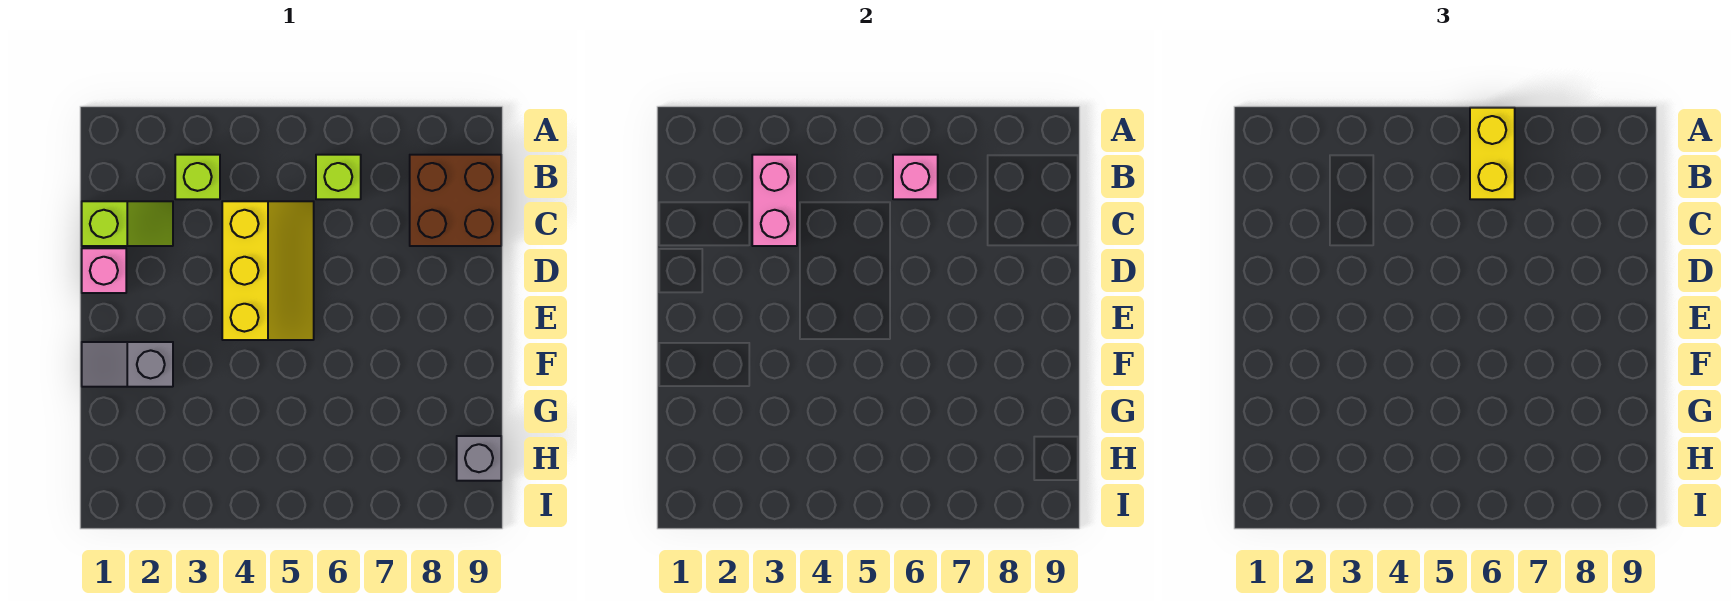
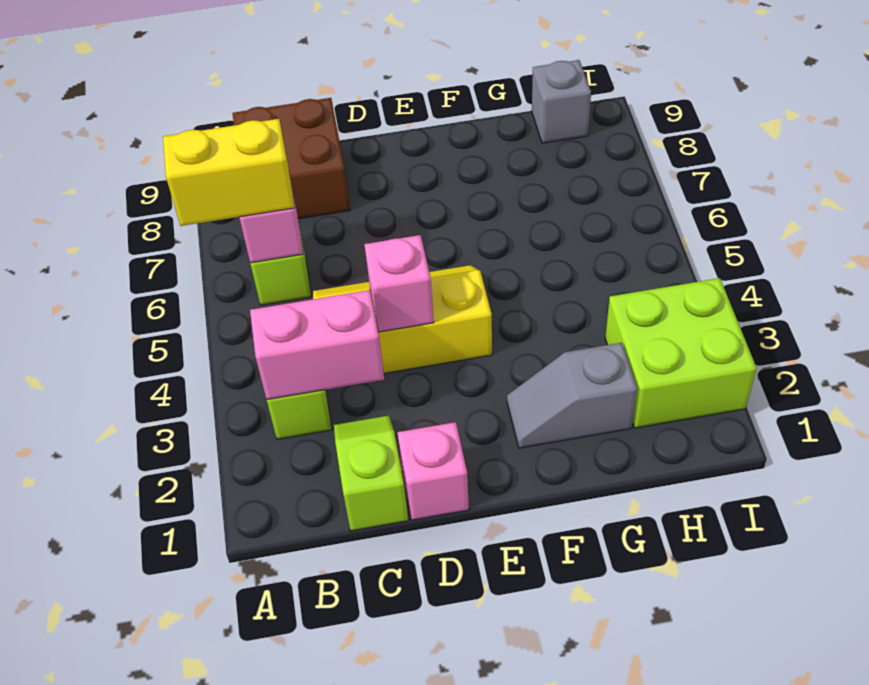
none -> pink brick D4 level 2
grey slope F1:F2 level 1 top 2 -> grey slope F2:G2 level 1 top G
none -> lime brick H2:I3 level 1

